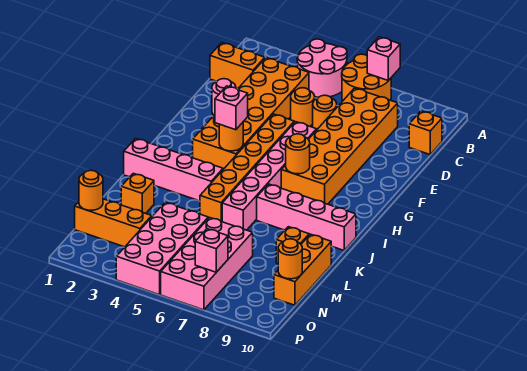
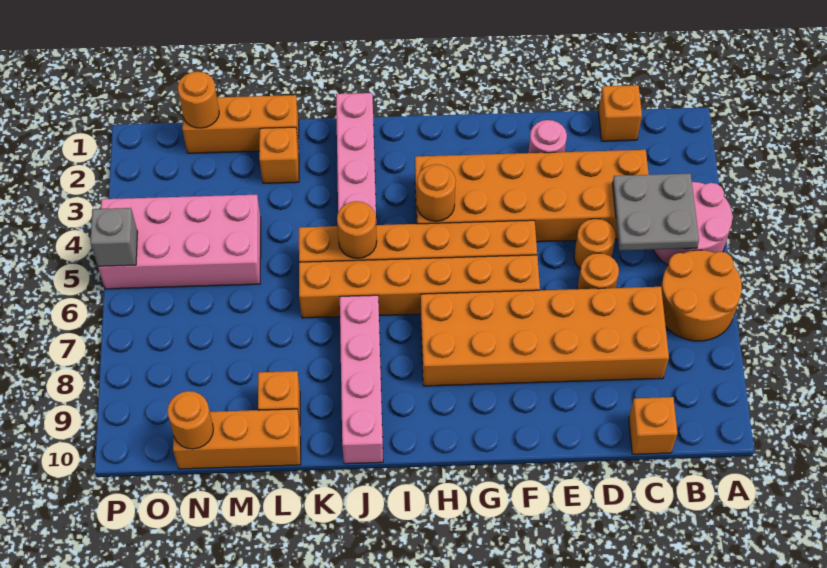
pink brick A7 level 2 -> none
none -> grey plate B4:C5 level 2
orange brick C1:C2 level 1 -> orange brick C1 level 1
pink brick F6:K6 level 1 -> orange brick F6:K6 level 1
pink brick H4 level 3 -> none
orange round brick H7 level 2 -> orange round brick J5 level 2
pink brick M6:P7 level 1 -> none
orange brick N1:N3 level 1 -> orange brick L1:N1 level 1
pink brick O7 level 2 -> none
none -> grey brick P5 level 2

